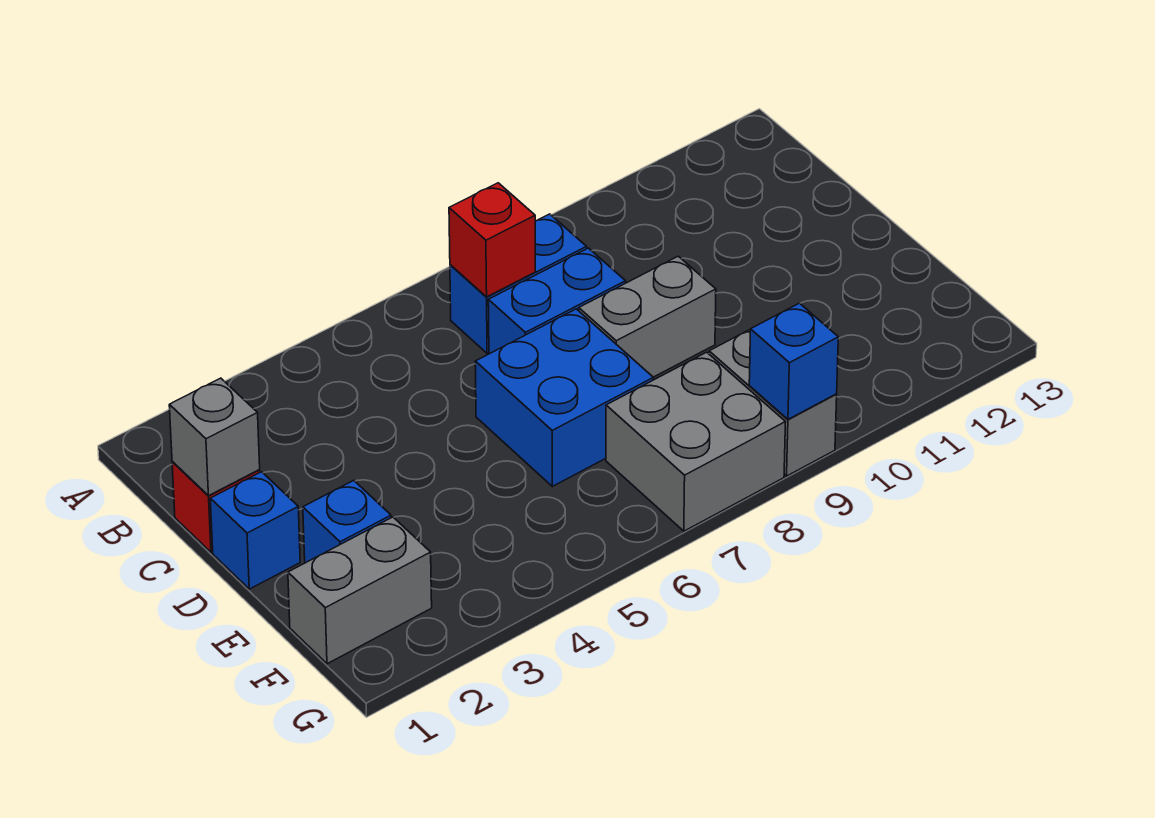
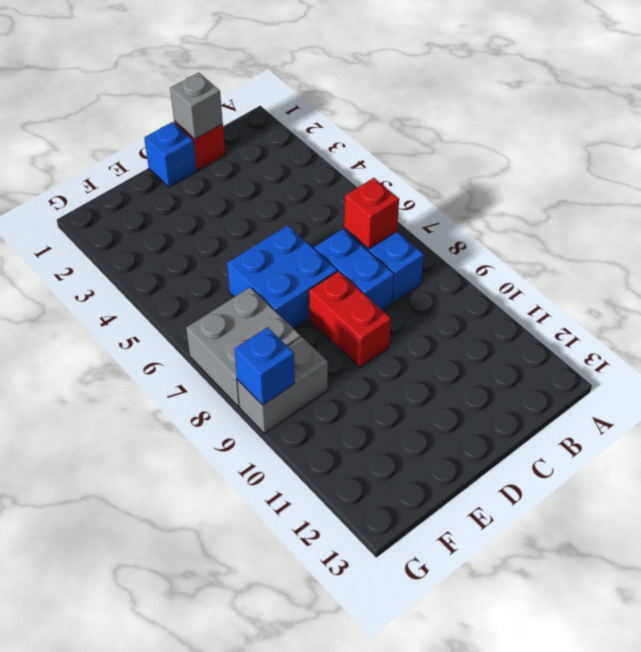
grey brick D8:D9 level 1 -> red brick D8:D9 level 1
blue brick E2 level 1 -> none
grey brick F1:F2 level 1 -> none

